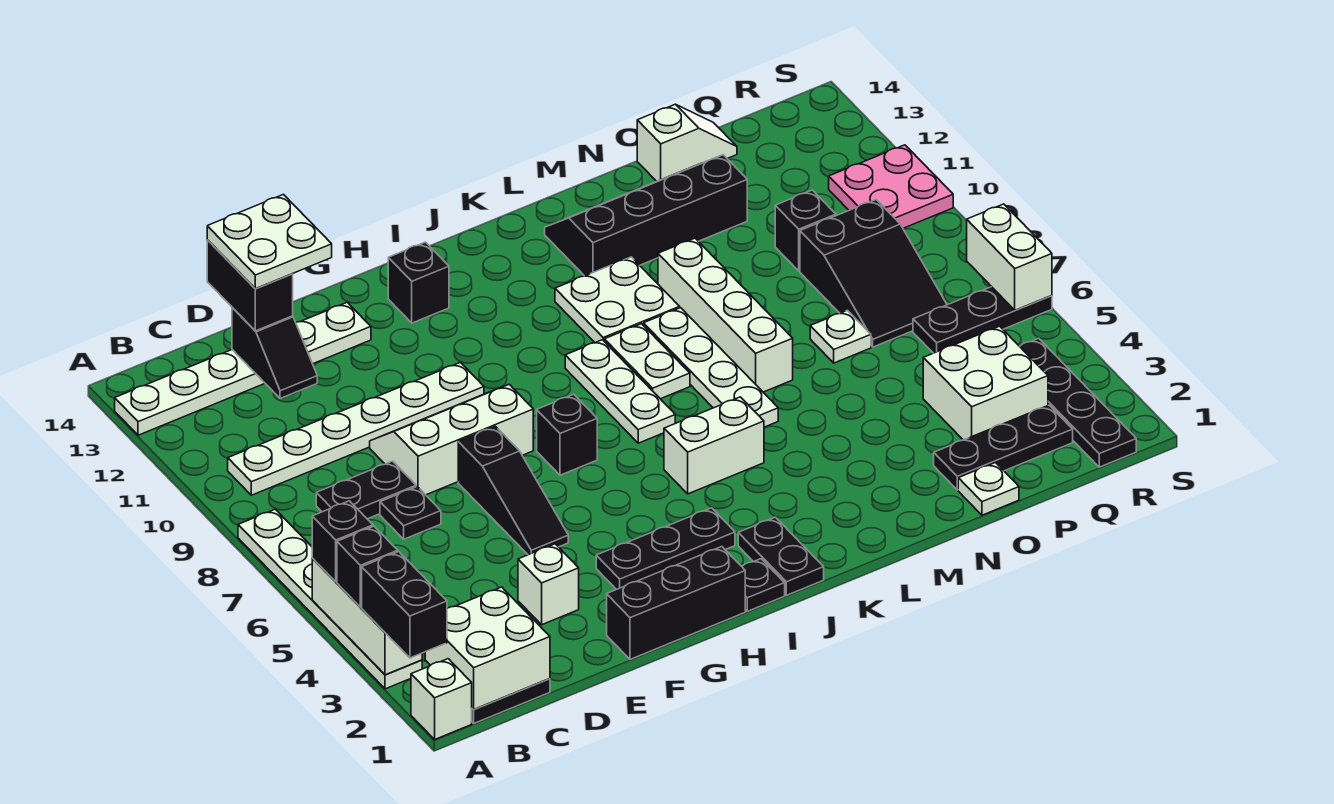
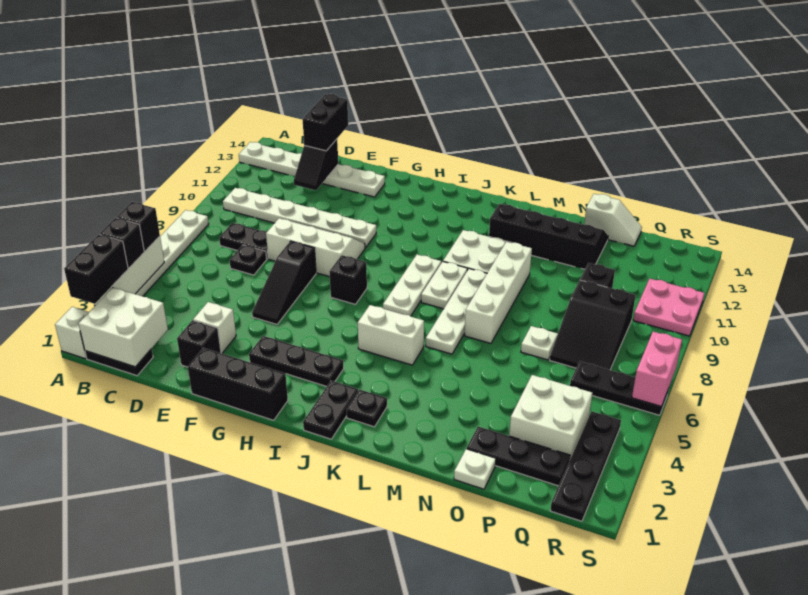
white plate D13:E14 level 4 -> none
black brick H13 level 1 -> black brick E2 level 1
black plate I1 level 1 -> black plate K2 level 1
white brick S6:S7 level 2 -> pink brick S6:S7 level 2

